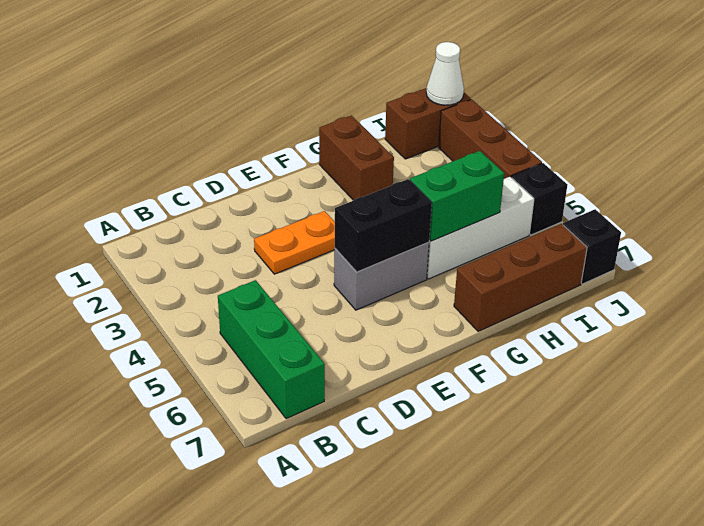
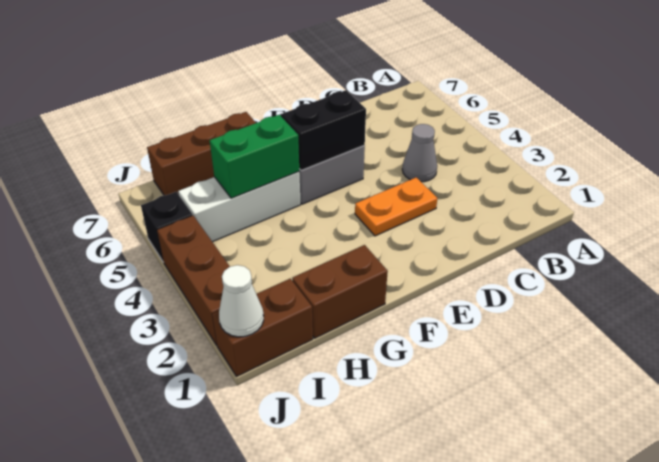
green brick B5:B7 level 1 -> none
none -> grey cone C4 level 1
brown brick G1:G2 level 1 -> brown brick G1:H1 level 1
black brick J7 level 1 -> none

